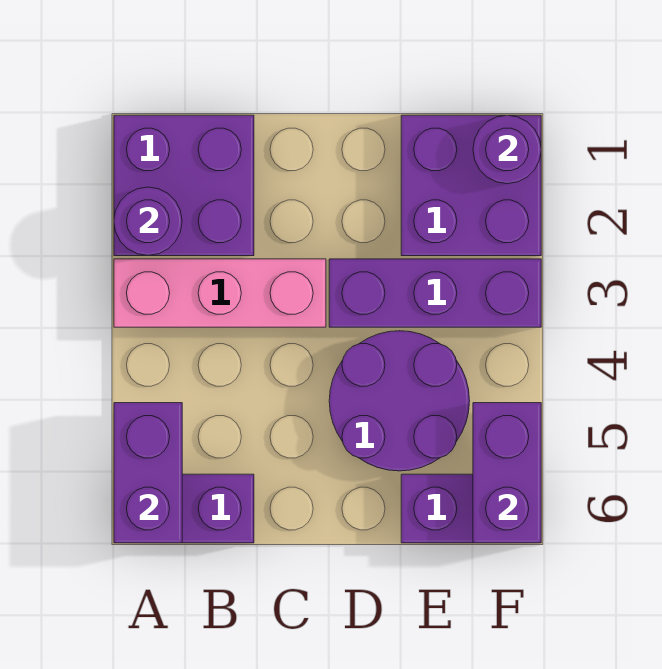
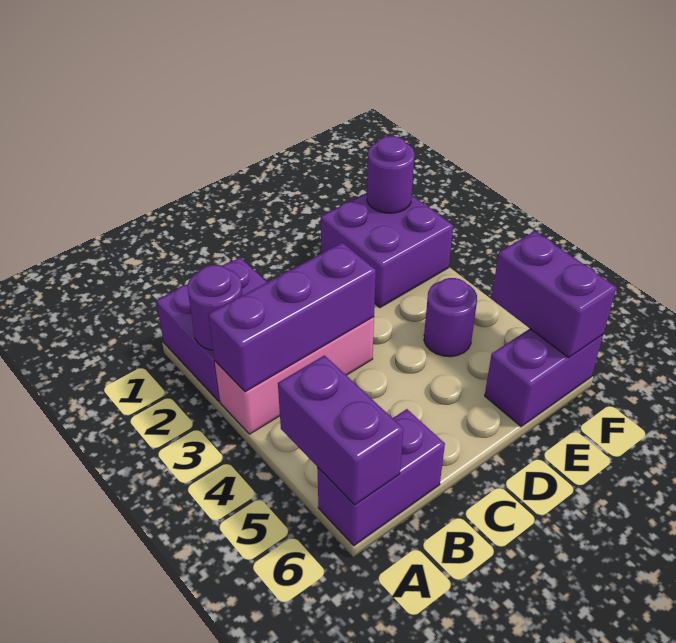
purple brick D3:F3 level 1 -> purple brick A3:C3 level 2
purple round brick D4:E5 level 1 -> purple round brick E4 level 1

